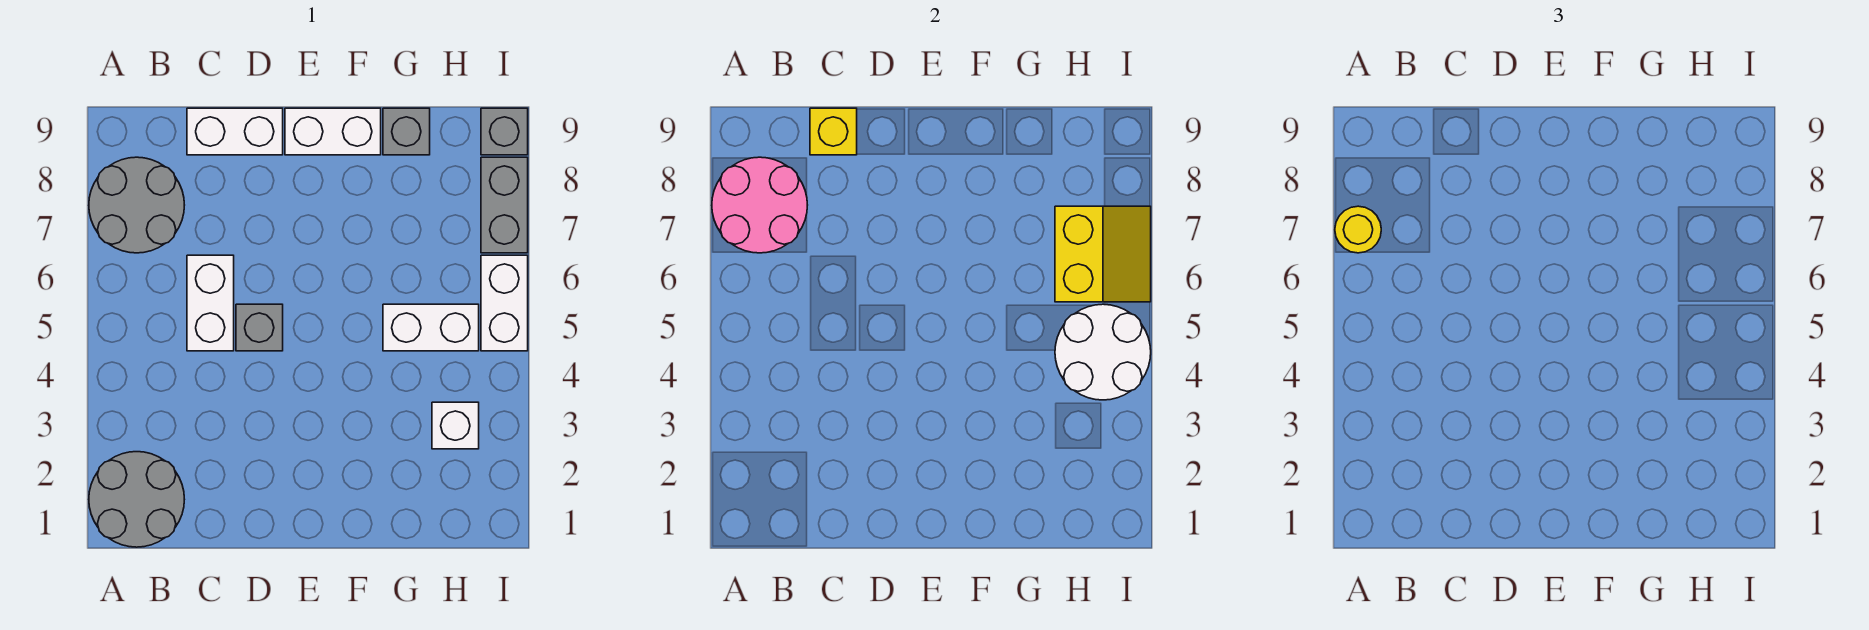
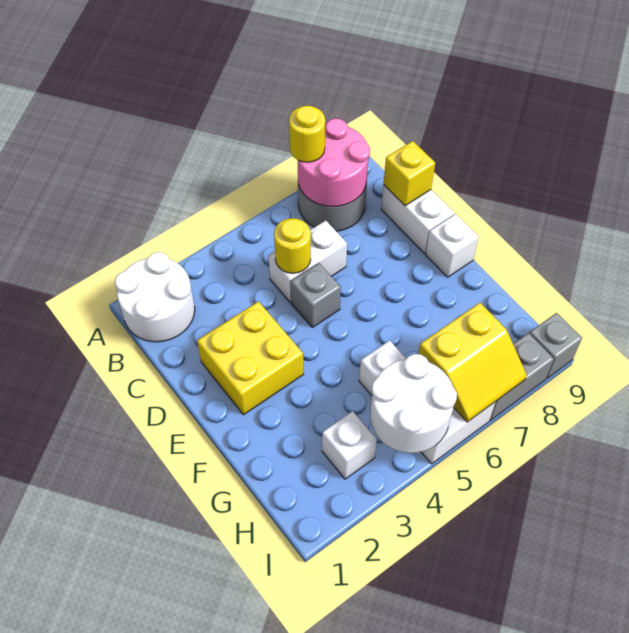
grey round brick A1:B2 level 1 -> white round brick A1:B2 level 1
none -> yellow round brick C5 level 2
none -> yellow brick D2:E3 level 1
white brick E9:F9 level 1 -> white brick E9 level 1
grey brick G9 level 1 -> none

